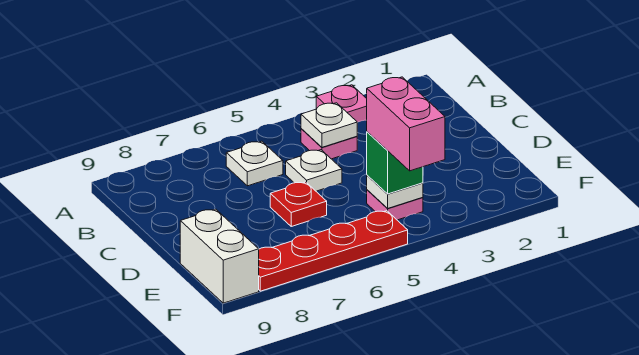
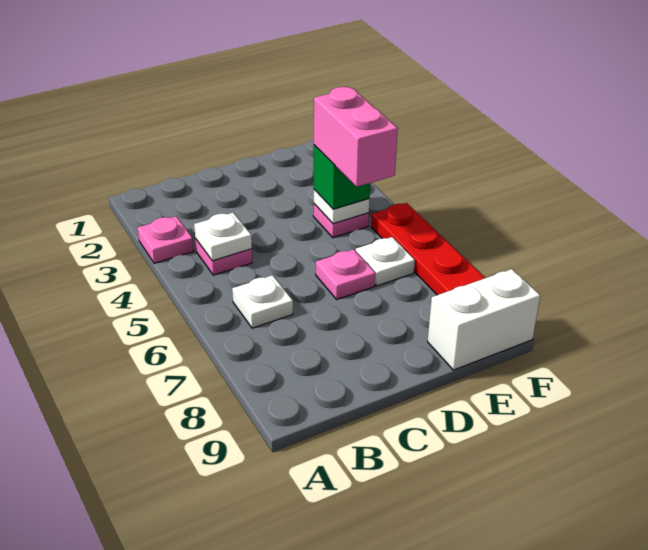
white plate C5 level 1 -> white plate E6 level 1
red plate D6 level 1 -> pink plate D6 level 1
pink brick E4:F4 level 4 -> pink brick E4:E5 level 4

